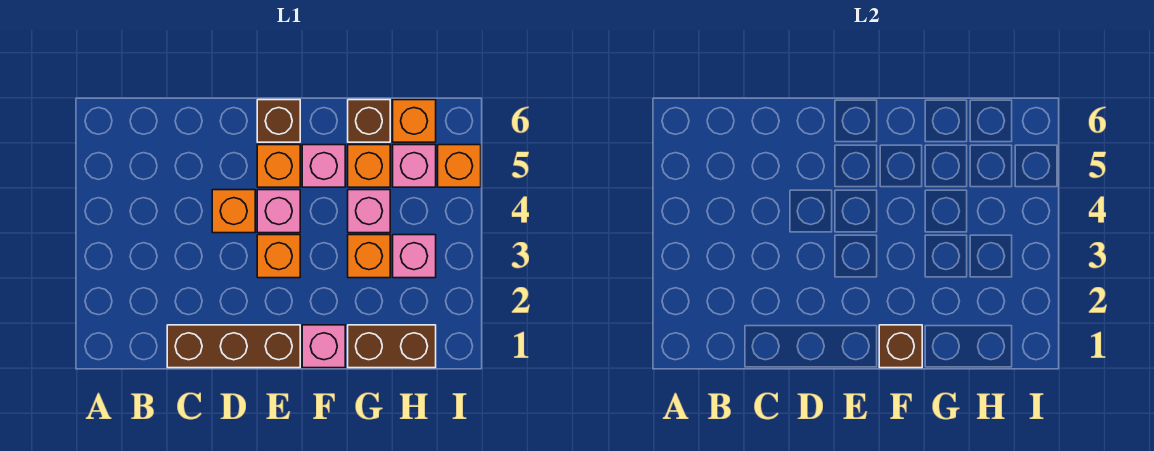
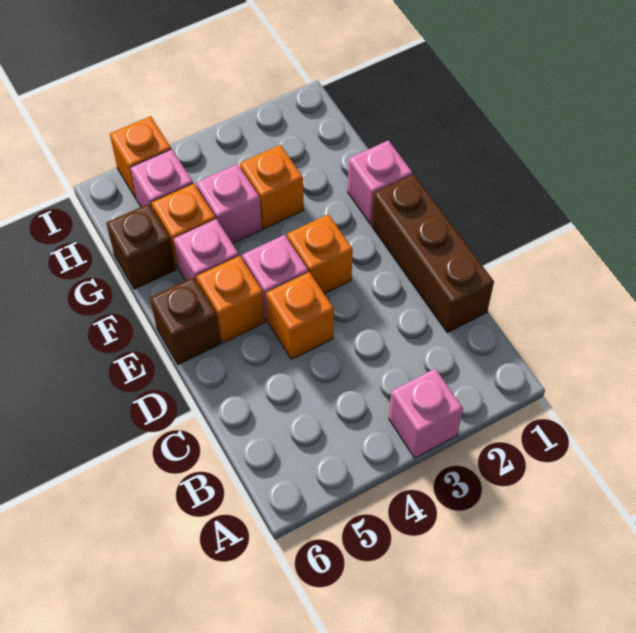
brown brick F1 level 2 -> none
brown brick G1:H1 level 1 -> none
pink brick H3 level 1 -> pink brick A3 level 1
orange brick H6 level 1 -> none

